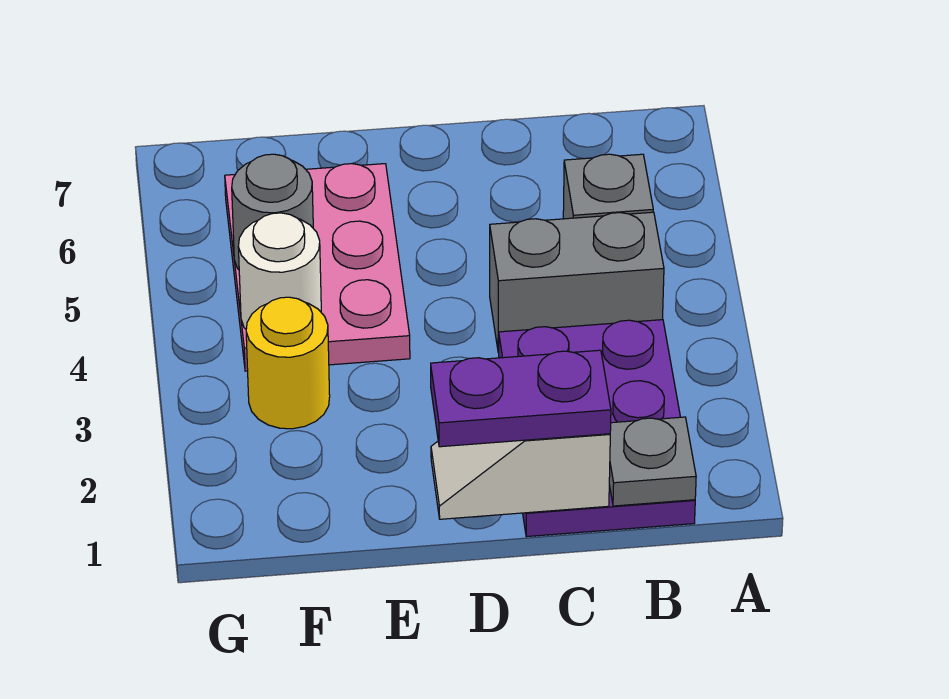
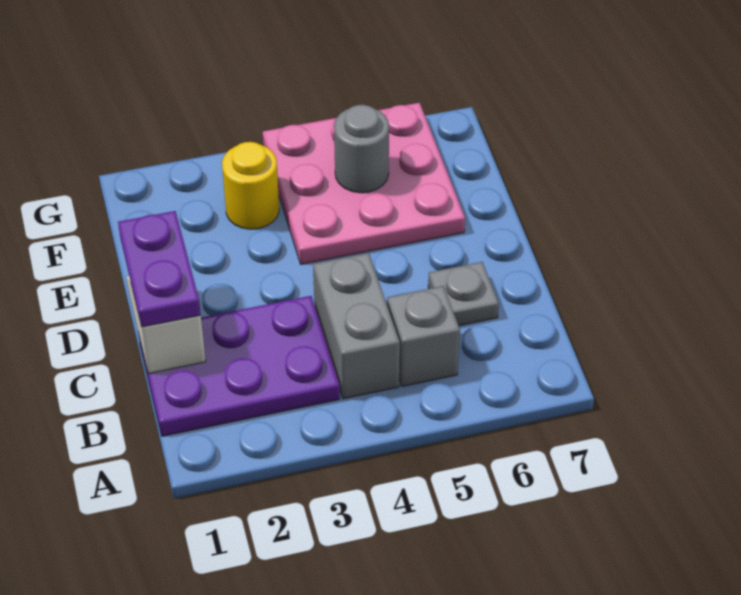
grey plate B1 level 2 -> grey plate C6 level 1
pink plate E4:F6 level 1 -> pink plate E4:G6 level 1
white round brick F4 level 2 -> none

